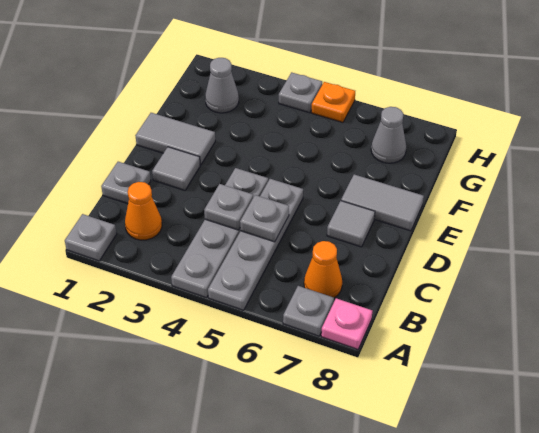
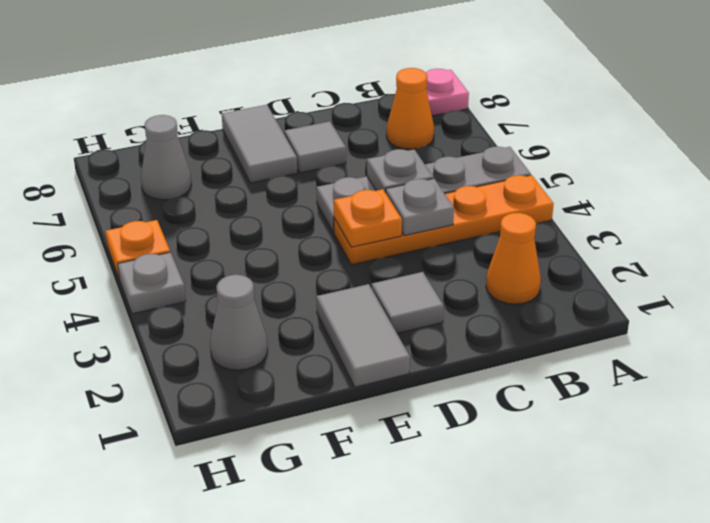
grey plate A1 level 1 -> none
grey plate A4:D4 level 1 -> orange plate A4:D4 level 1
grey plate A7 level 1 -> none
grey plate C1 level 1 -> none
none -> orange plate D4 level 2

